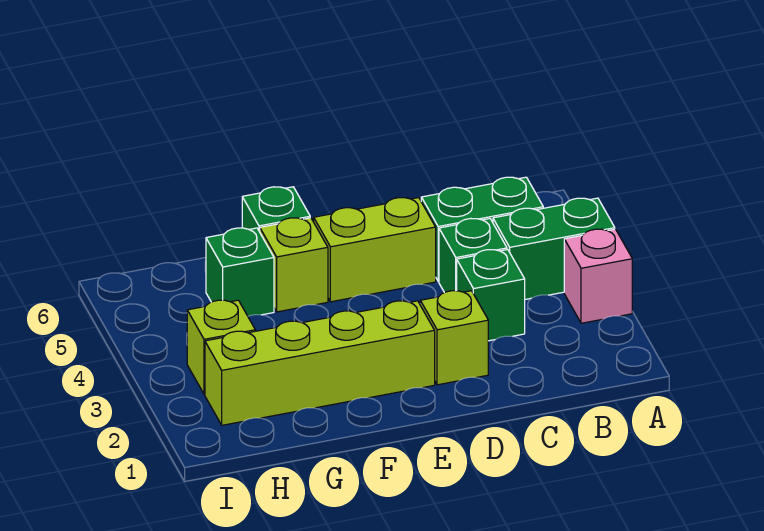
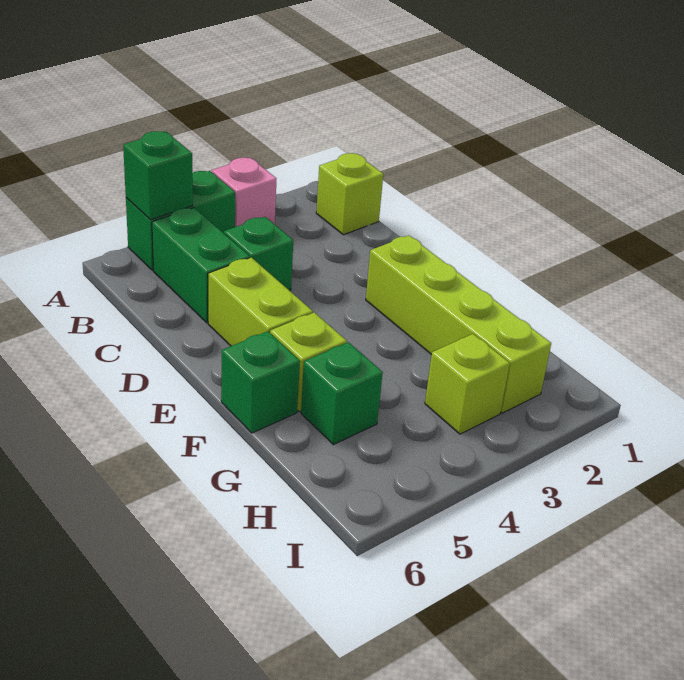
green brick A4:B4 level 1 -> green brick A4:A5 level 1
green brick C3 level 1 -> green brick A5 level 2
lime brick D2 level 1 -> lime brick B1 level 1

